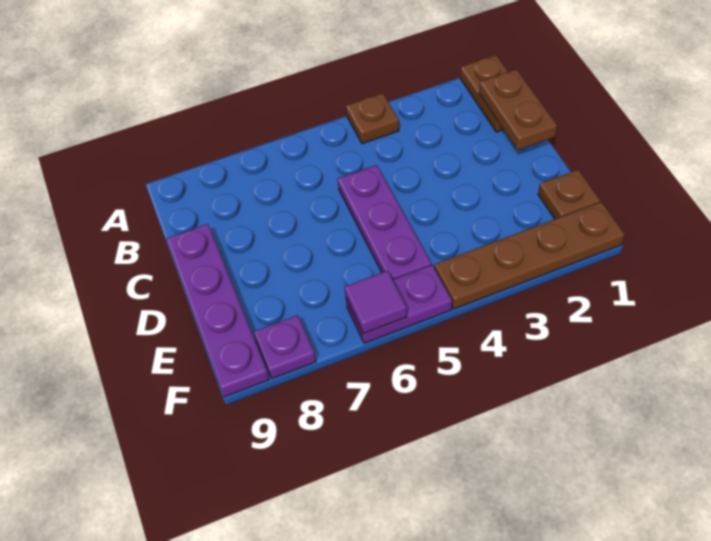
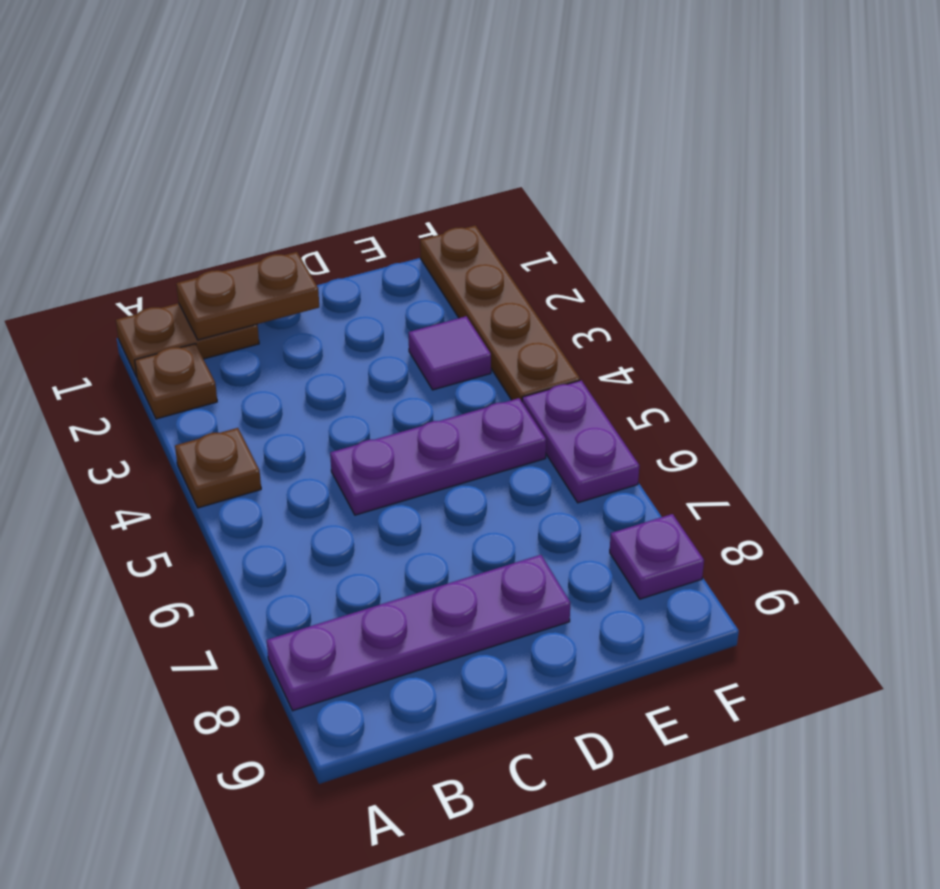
purple plate C9:F9 level 1 -> purple plate A8:D8 level 1
brown plate E1 level 1 -> brown plate A2 level 1
purple tile F6 level 2 -> purple tile E3 level 1

